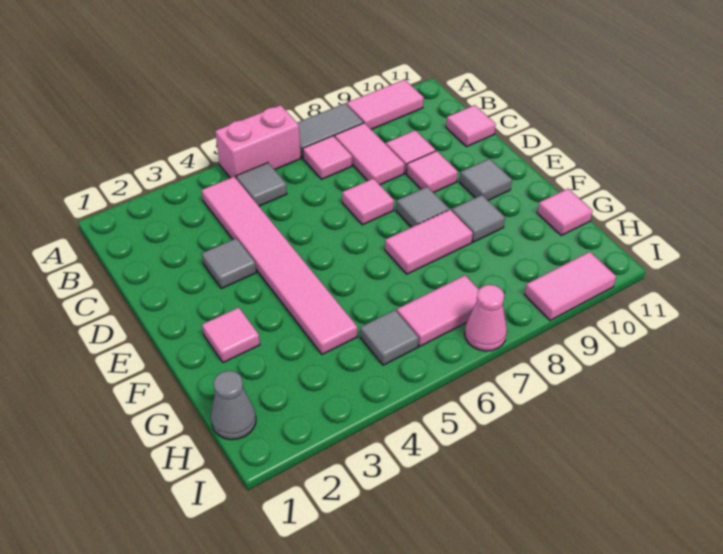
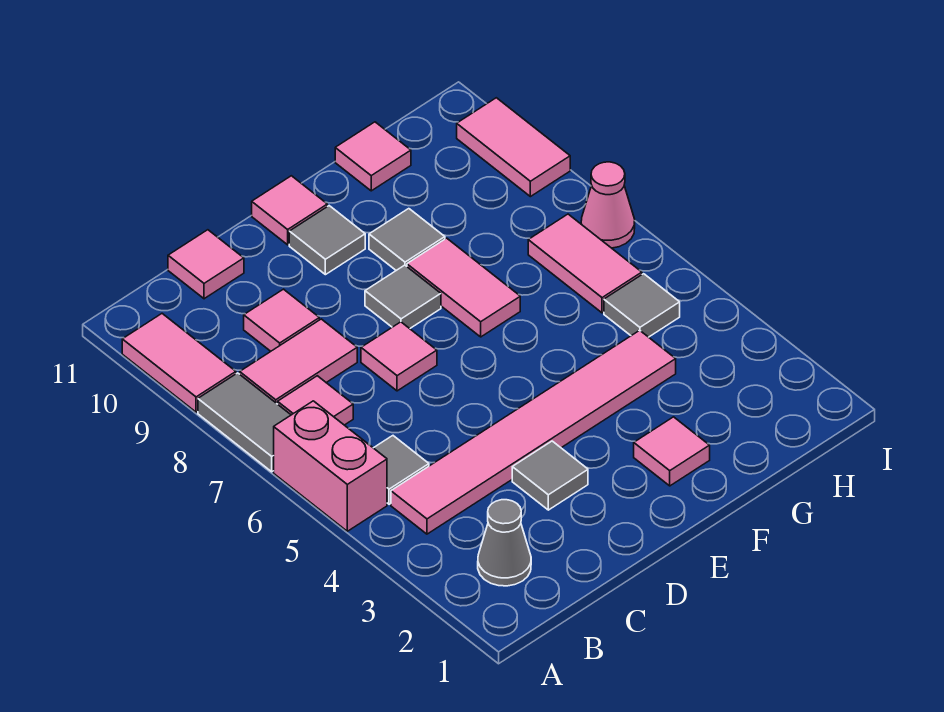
pink tile D9 level 1 -> pink tile E11 level 1
grey cone H1 level 1 -> grey cone B2 level 1

